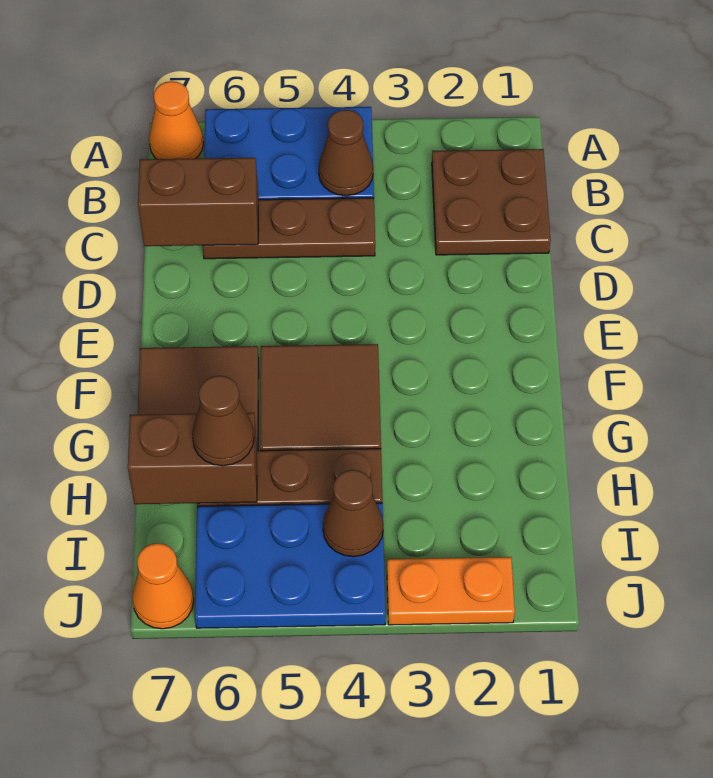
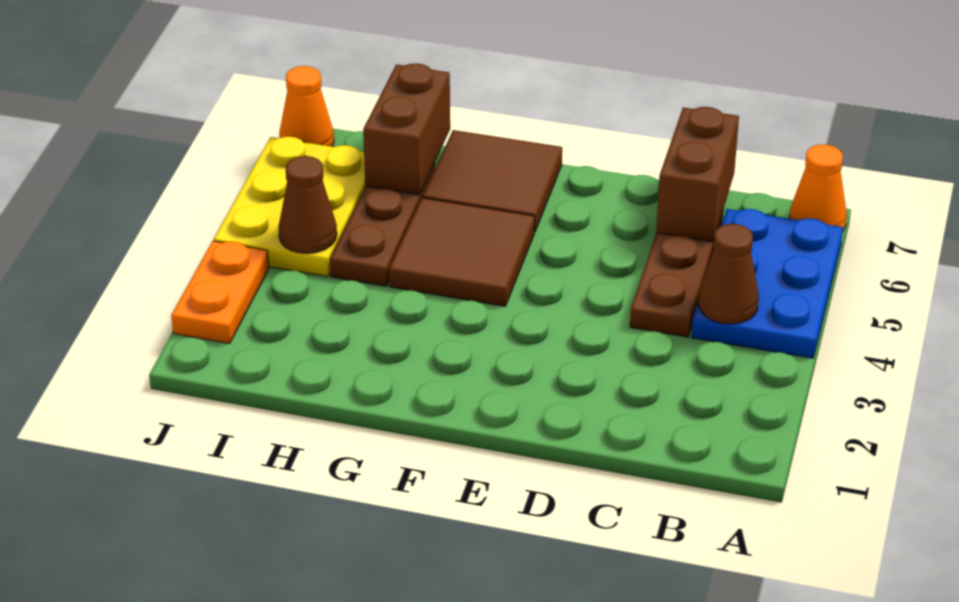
brown plate B1:C2 level 1 -> none
brown cone H6 level 3 -> none
blue plate I4:J6 level 1 -> yellow plate I4:J6 level 1

